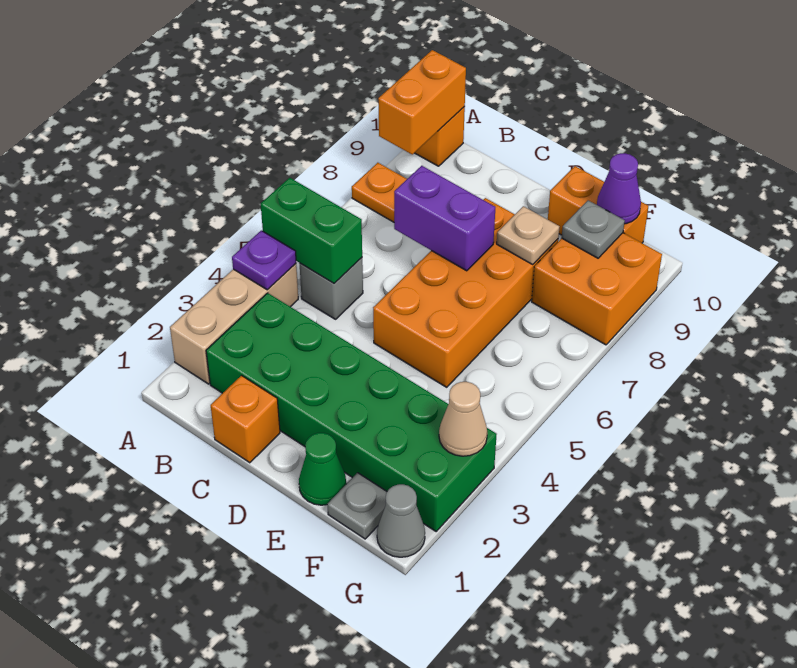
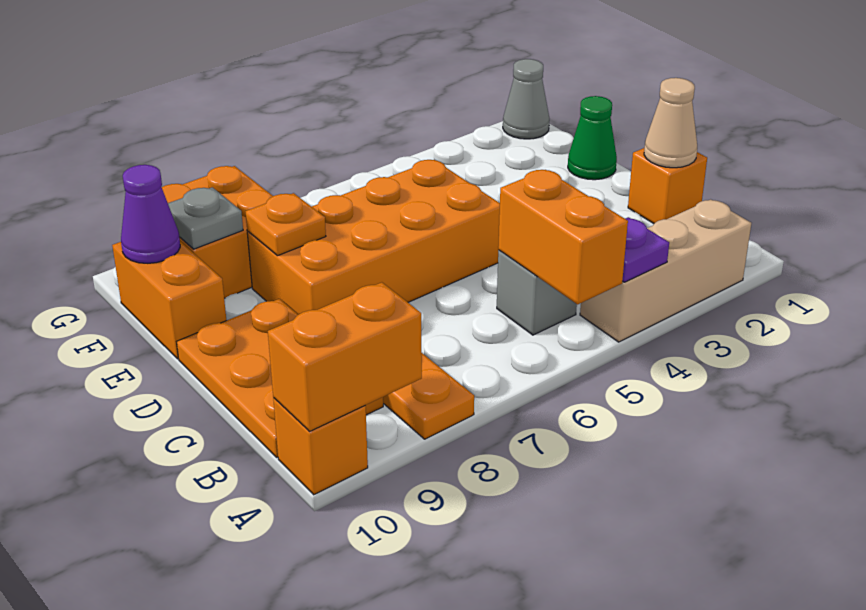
green brick A5:B5 level 2 -> orange brick A5:B5 level 2
green brick B2:G3 level 1 -> none
none -> orange plate B9:D10 level 1
purple brick C7:D7 level 2 -> none
tan plate E8 level 2 -> orange plate E8 level 2
grey plate F1 level 1 -> none
tan cone G3 level 2 -> tan cone C1 level 2

